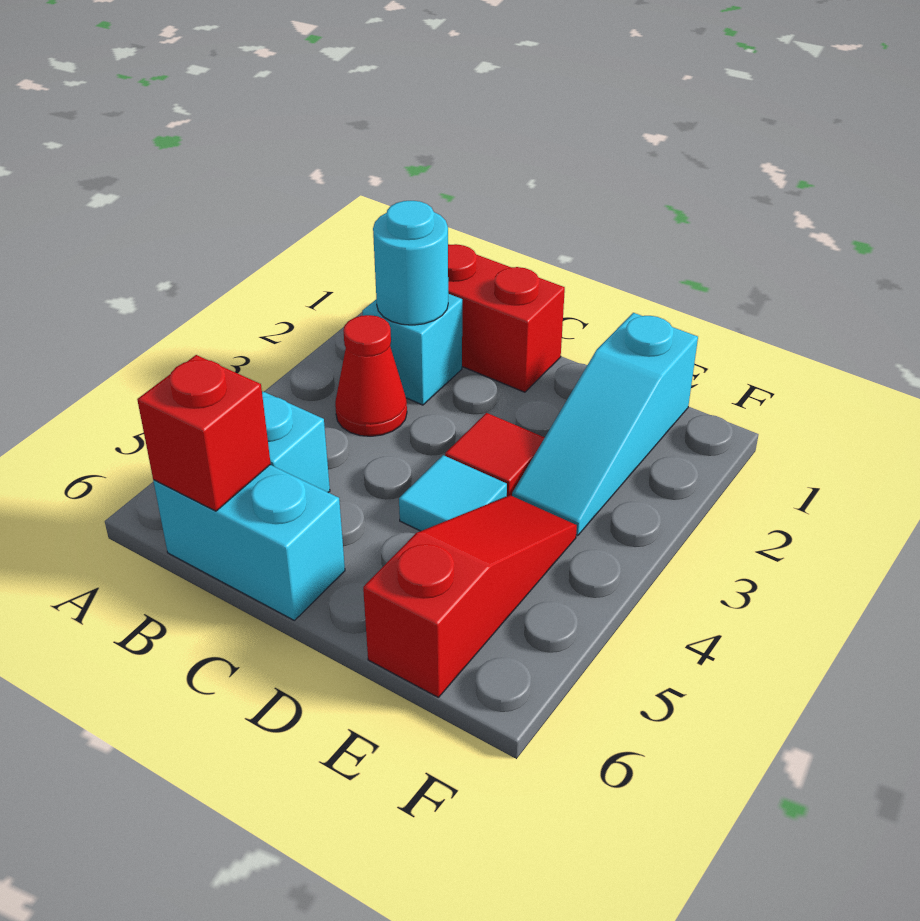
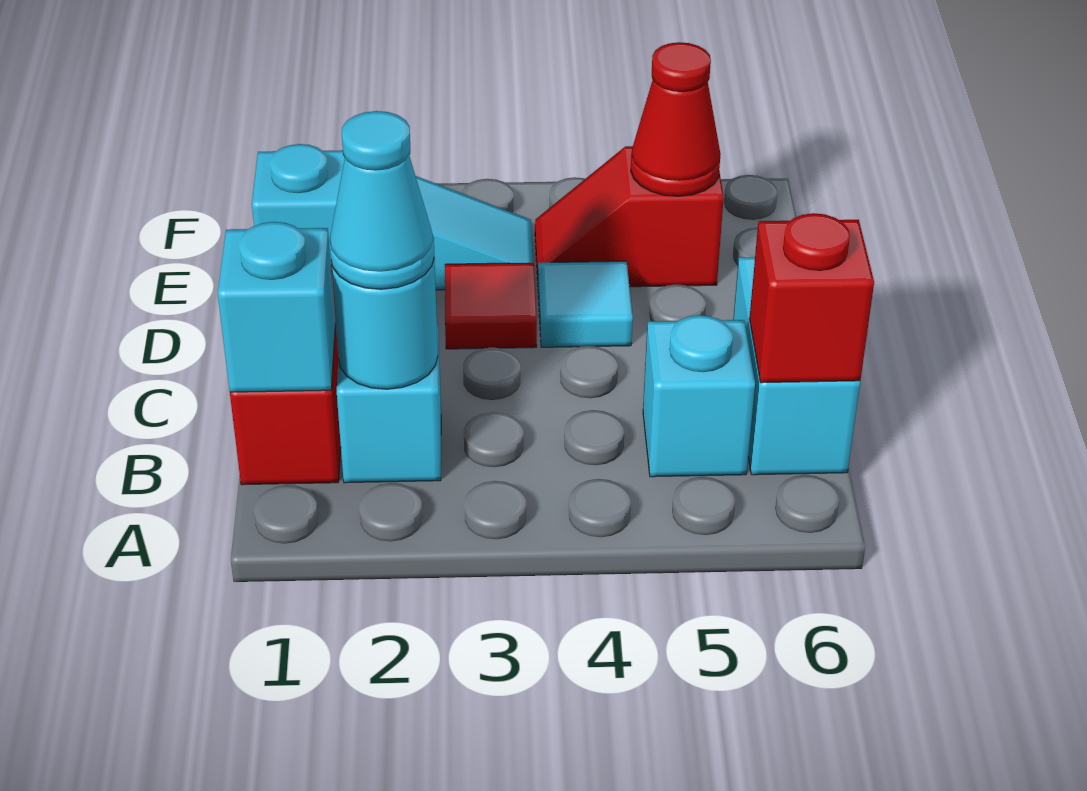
none -> cyan brick B1 level 2
none -> cyan cone B2 level 3
red cone B3 level 1 -> red cone E5 level 2
red slope E4:E6 level 1 top 6 -> red slope E4:E5 level 1 top 5

